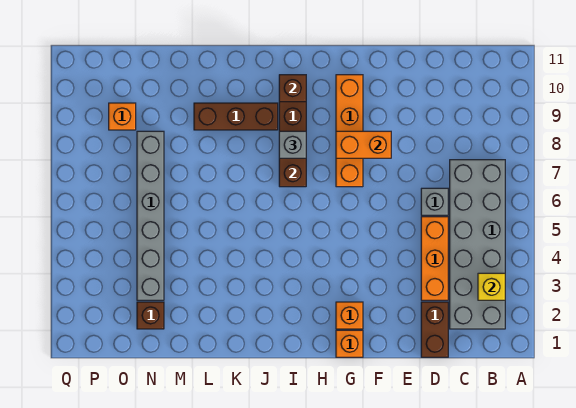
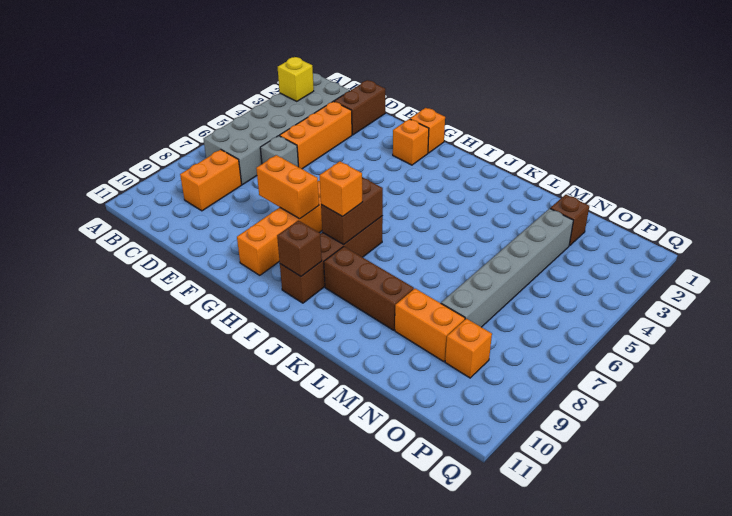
none -> orange brick C8:C9 level 1
grey brick I8 level 3 -> orange brick I8 level 3
none -> orange brick M9:N9 level 1

